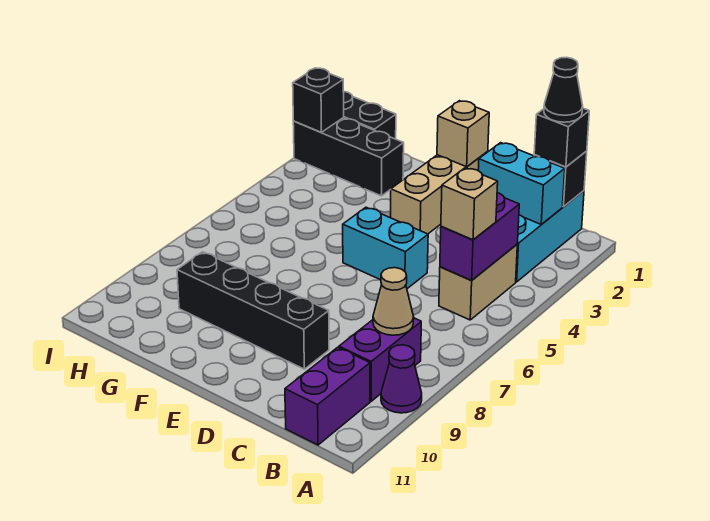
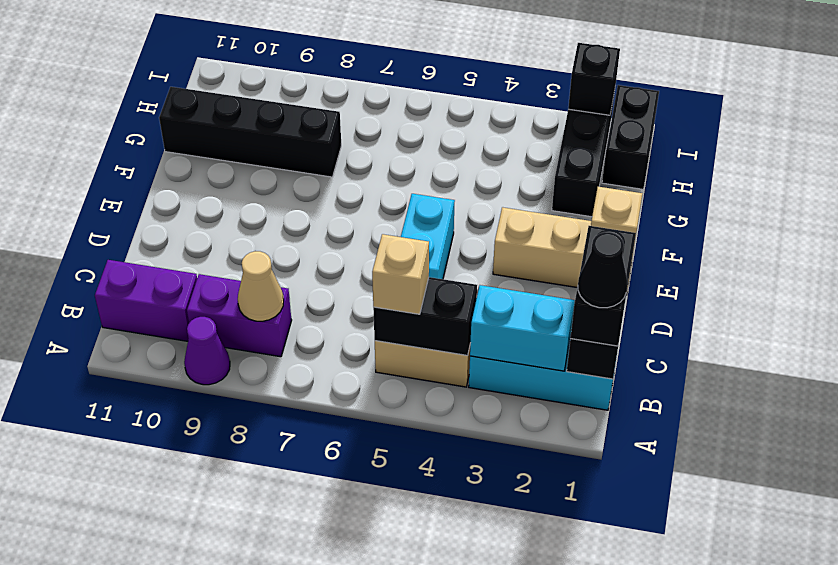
black brick B1 level 3 -> black brick B1:C1 level 3
cyan brick B2:C2 level 2 -> cyan brick B2:B3 level 2
purple brick B4:B5 level 2 -> black brick B4:B5 level 2
black brick D9:G9 level 1 -> black brick G8:G11 level 1

